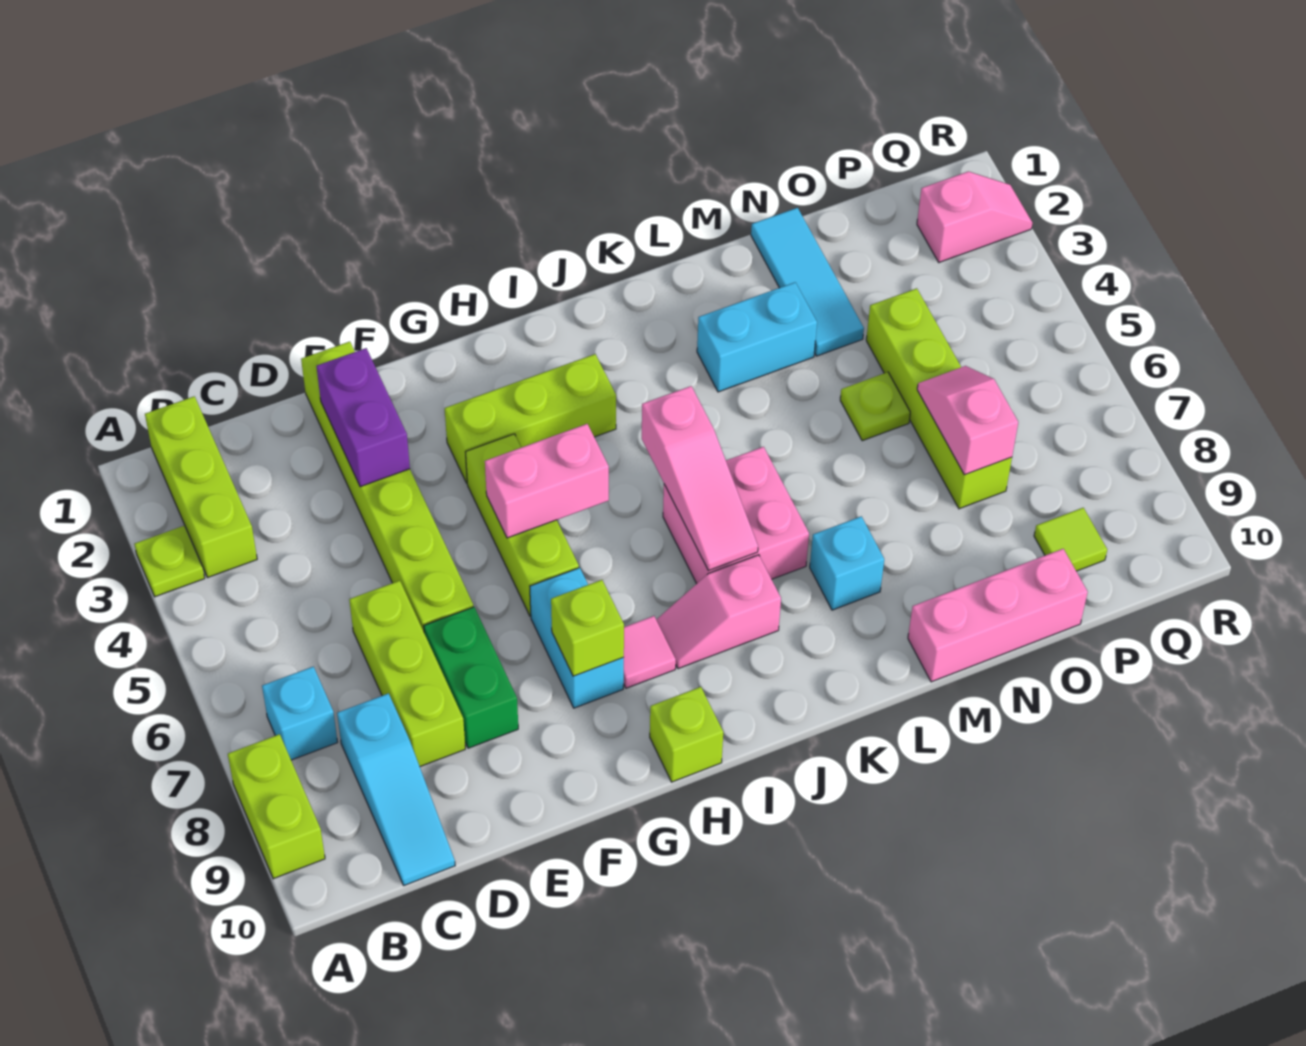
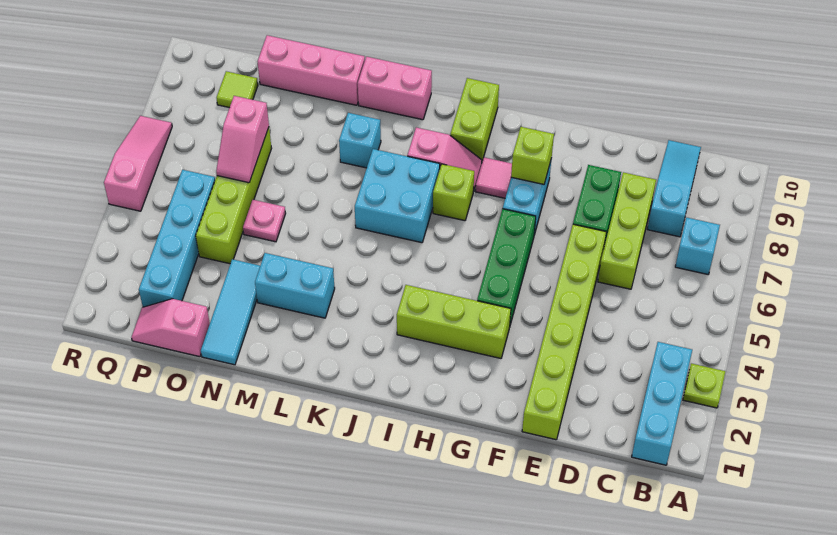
lime brick A8:A9 level 1 -> lime brick I9:I10 level 1
lime brick B1:B3 level 1 -> cyan brick B1:B3 level 1
purple brick E2:E3 level 2 -> none
lime brick G4:G6 level 1 -> green brick G4:G6 level 1
pink brick G5:H5 level 2 -> pink brick K10:L10 level 1
lime brick H10 level 1 -> lime brick I7 level 1
pink slope J5:J7 level 2 top 5 -> pink slope R5:R7 level 1 top 5
pink brick J6:K7 level 1 -> cyan brick J6:K7 level 1
lime plate N5 level 1 -> pink plate N5 level 1
none -> cyan brick P2:P5 level 1
pink slope Q2:R2 level 1 top Q -> pink slope O1:P1 level 1 top O

